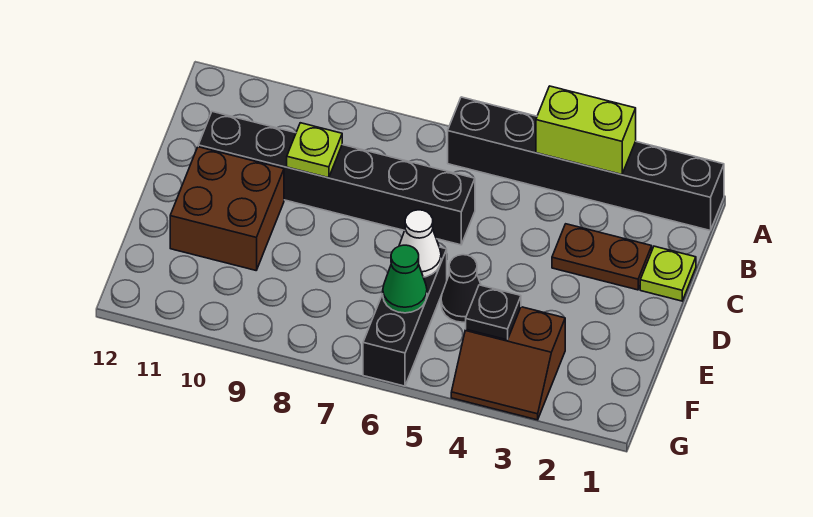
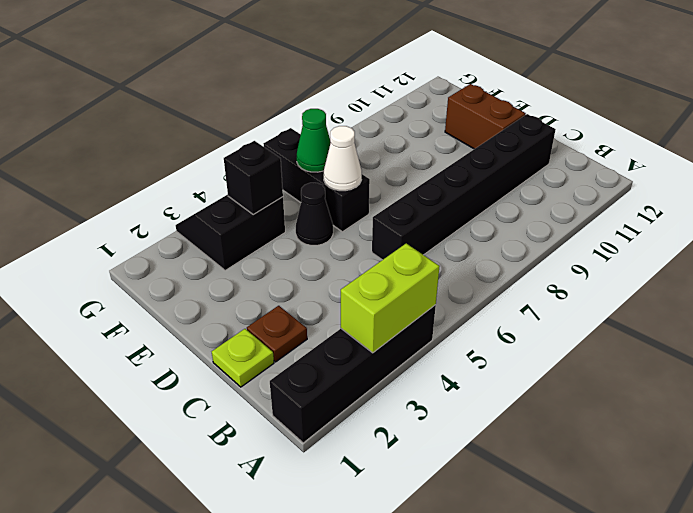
black brick A1:A6 level 1 -> black brick A1:A4 level 1
brown plate C2:C3 level 1 -> brown plate C2 level 1
lime plate C9 level 2 -> none
brown brick D10:E11 level 1 -> brown brick D11:E11 level 1
brown slope F3:G4 level 1 top F -> black slope F3:G4 level 1 top F
black plate F4 level 2 -> black brick F4 level 2

